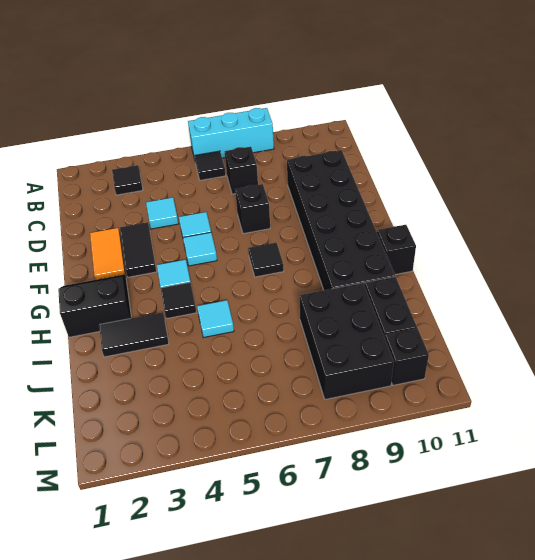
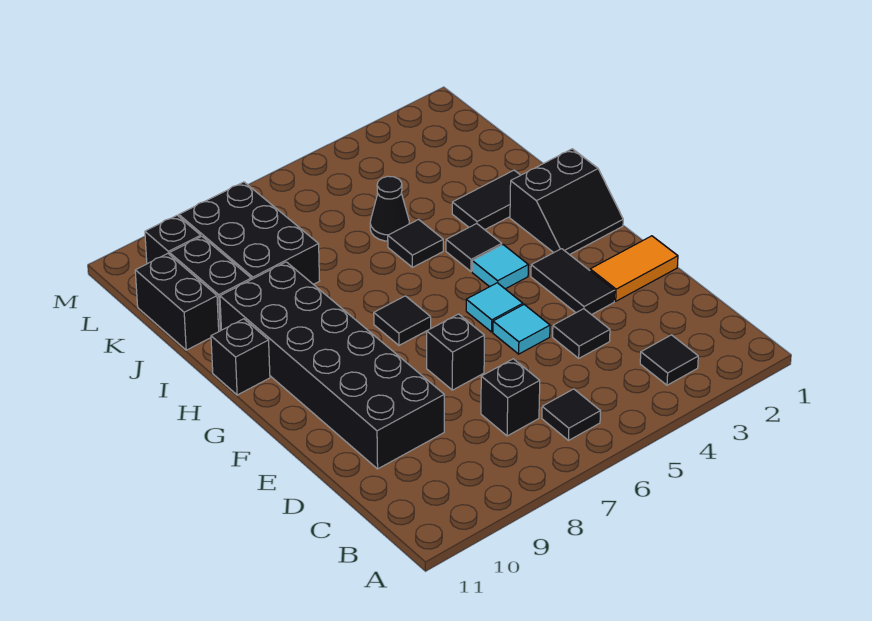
cyan brick A6:A8 level 1 -> none
cyan tile D4 level 1 -> black tile D4 level 1
orange tile E2:F2 level 1 -> orange tile E1:E2 level 1
cyan tile I5 level 1 -> black tile I5 level 1
none -> black cone J5 level 1
none -> black brick J11:K11 level 1

